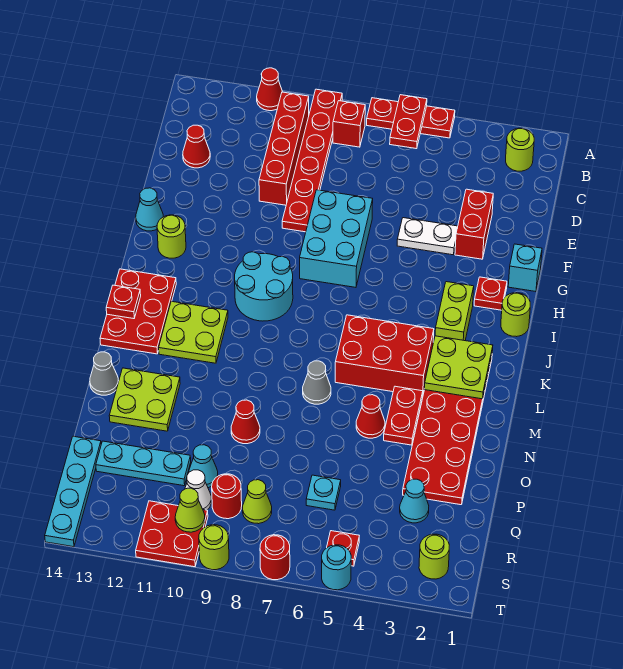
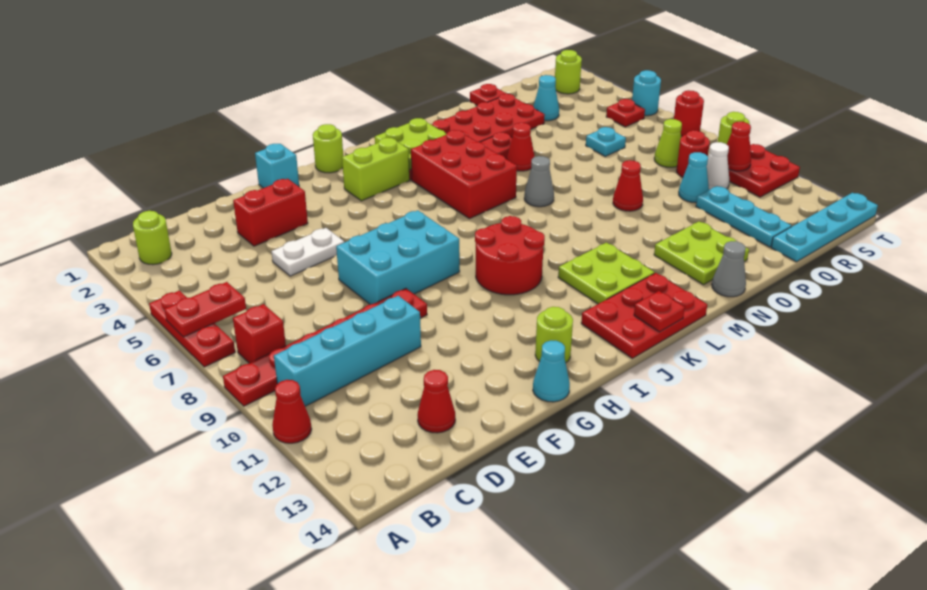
red brick B10:E10 level 1 -> cyan brick B10:E10 level 1
white plate F4:F5 level 1 -> white plate E5:F5 level 1
red plate H2 level 1 -> red plate P1 level 1
cyan round brick I9:J10 level 1 -> red round brick I9:J10 level 1
lime cone S10 level 2 -> red cone S10 level 2

